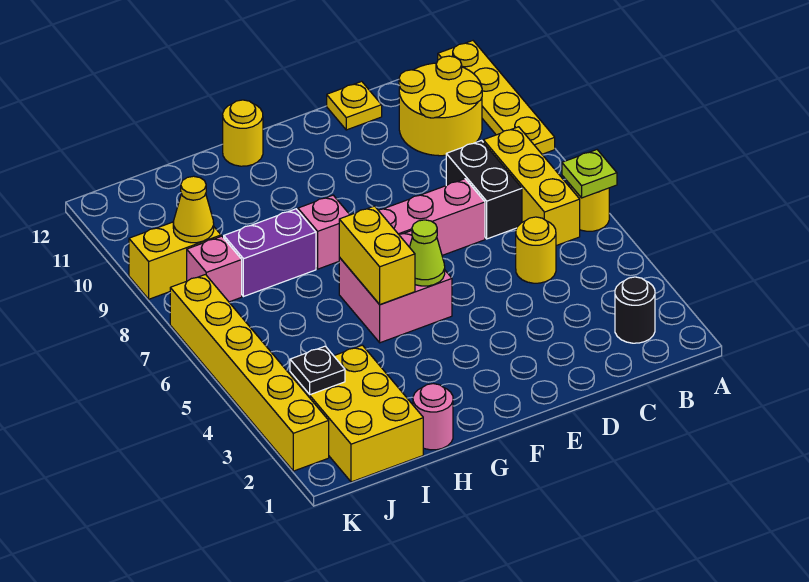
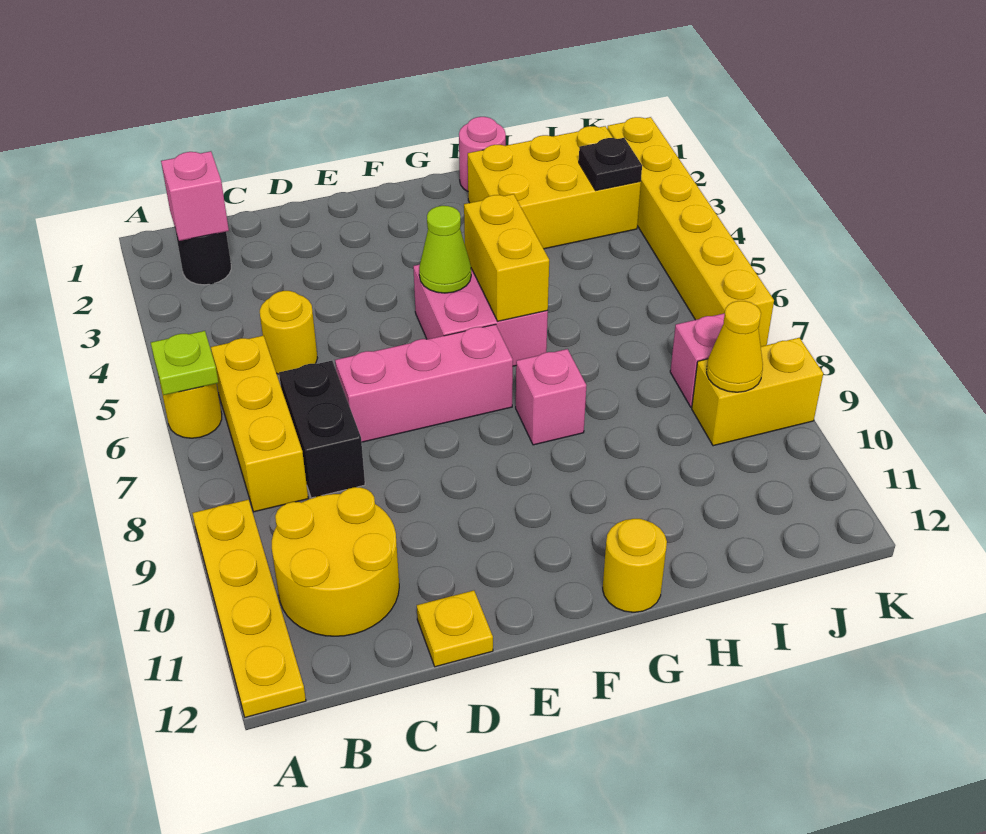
none -> pink brick B2 level 2
purple brick H8:I8 level 1 -> none
yellow brick I1:J3 level 1 -> yellow brick H2:J3 level 1

